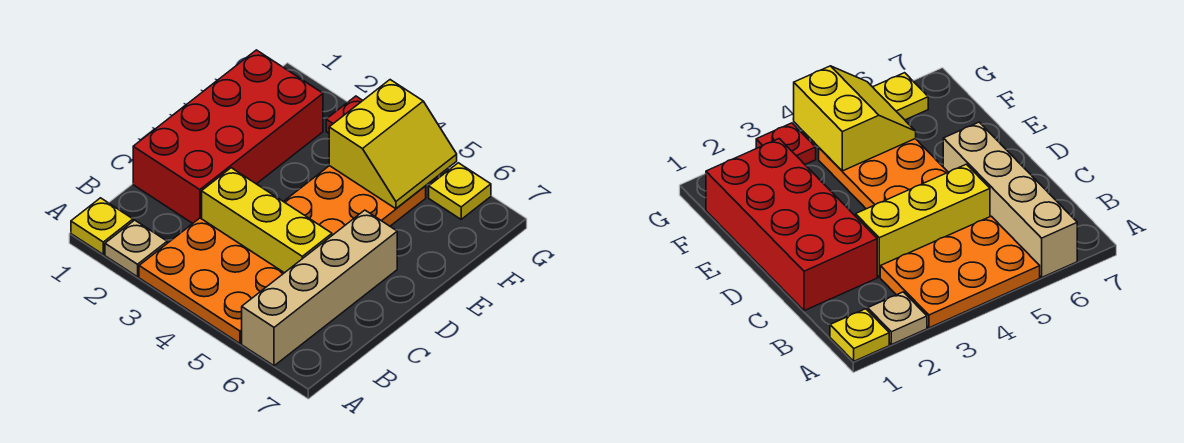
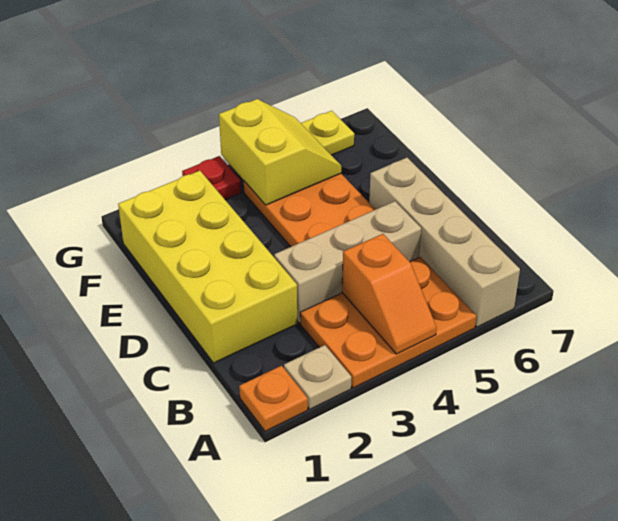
yellow plate A1 level 1 -> orange plate A1 level 1
none -> orange slope A4:B4 level 2 top B
red brick C1:F2 level 1 -> yellow brick C1:F2 level 1
yellow brick C3:C5 level 1 -> tan brick C3:C5 level 1

